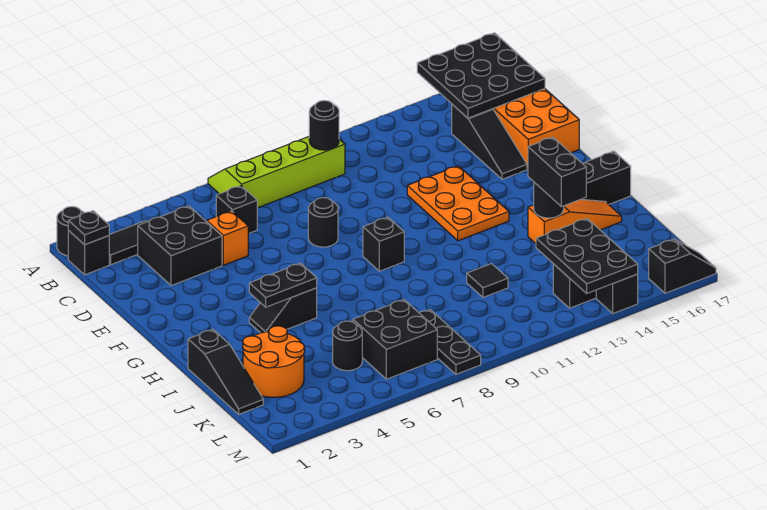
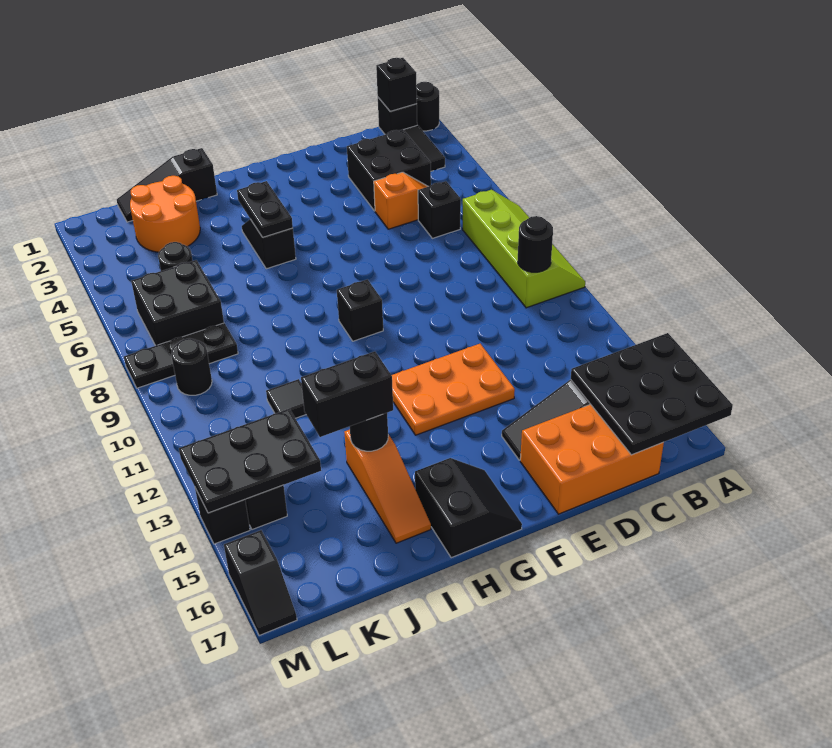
black plate B1 level 2 -> black brick B1 level 2
black round brick E8 level 1 -> black round brick L9 level 1

